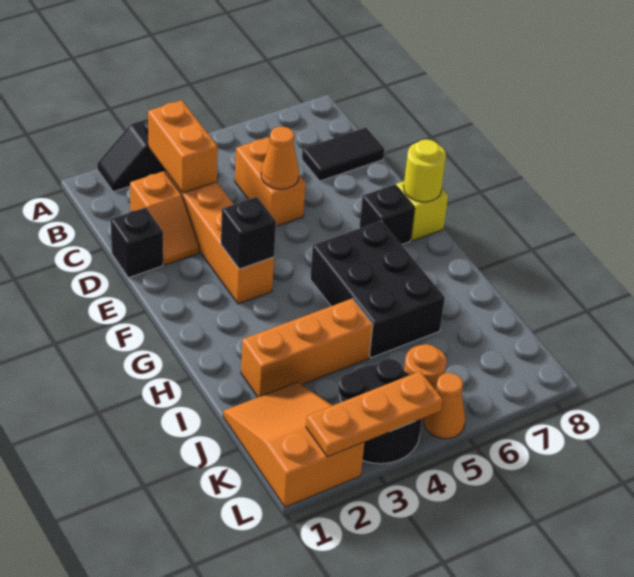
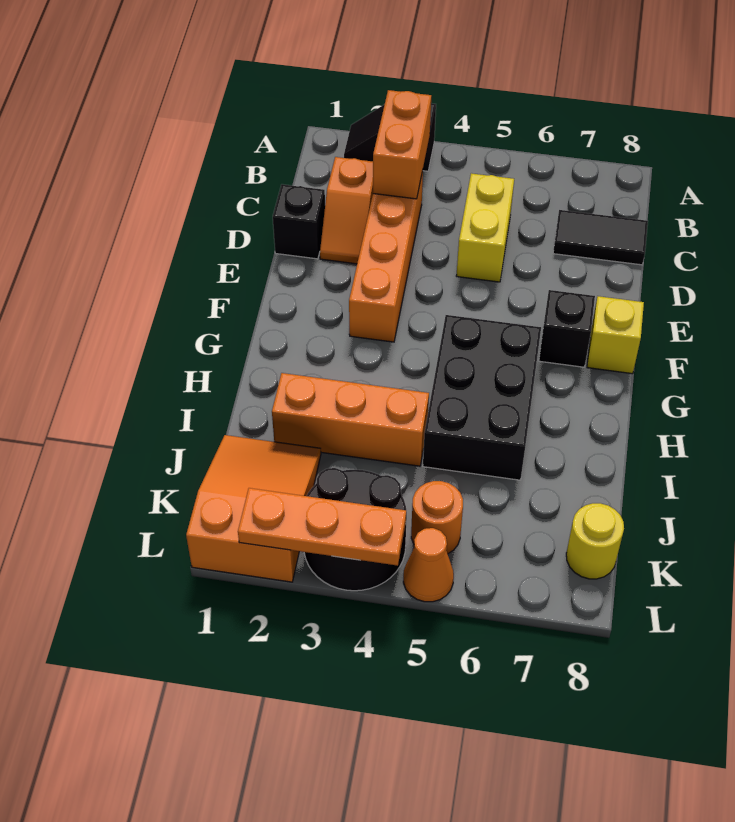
orange brick C5:D5 level 1 -> yellow brick C5:D5 level 1
orange cone D5 level 2 -> none
black brick F3 level 2 -> none
yellow round brick F8 level 2 -> yellow round brick K8 level 1

